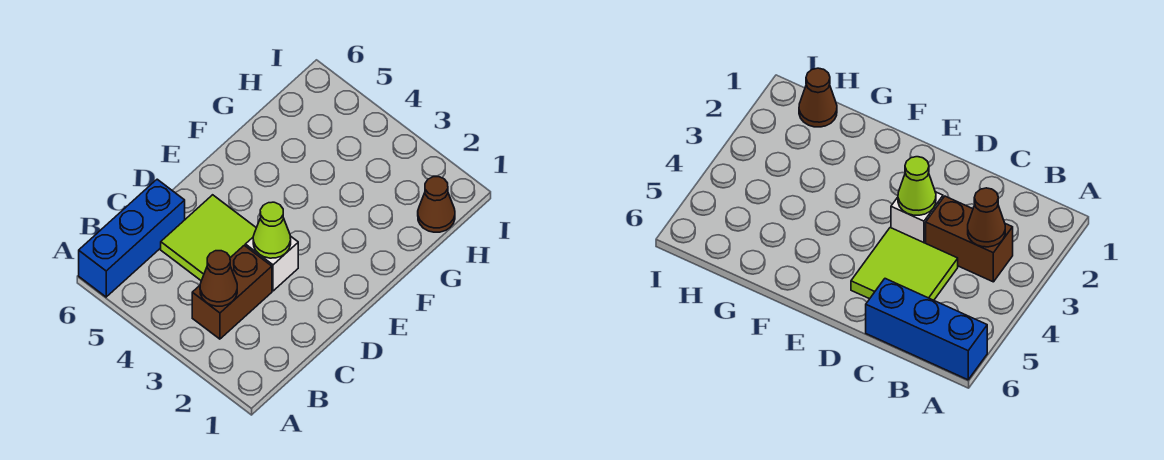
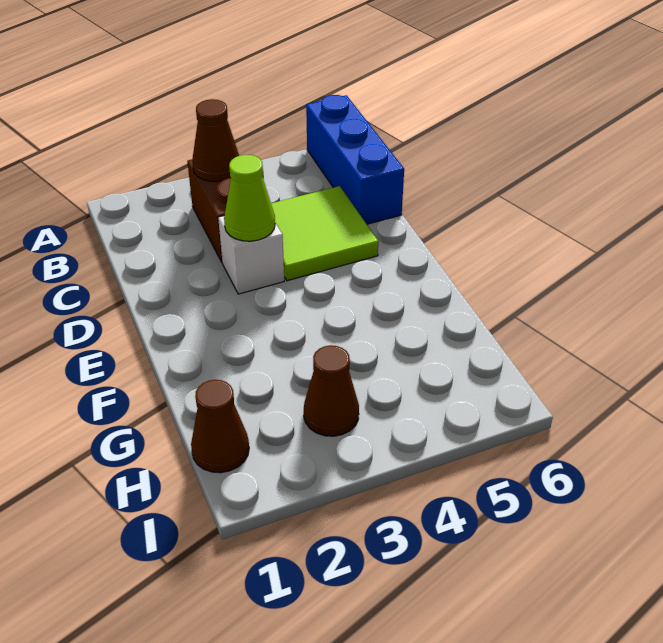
none -> brown cone H3 level 1

